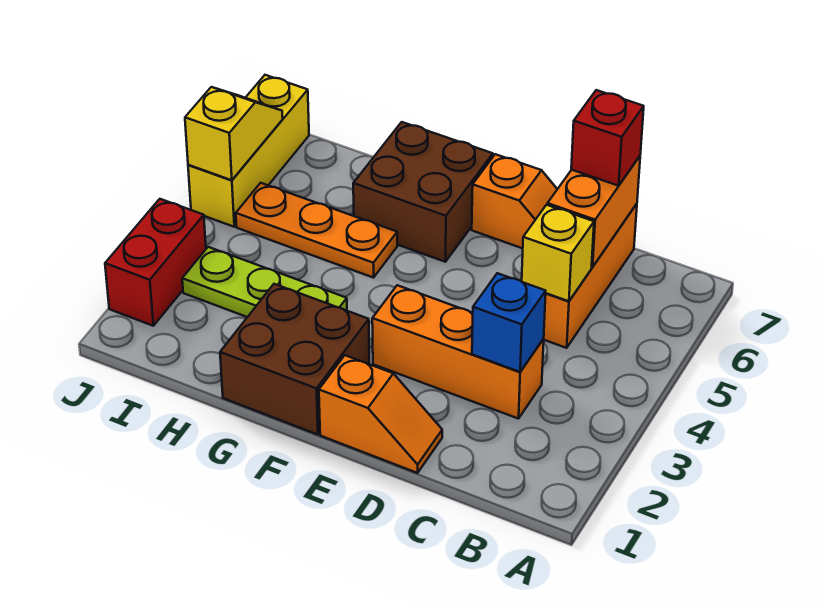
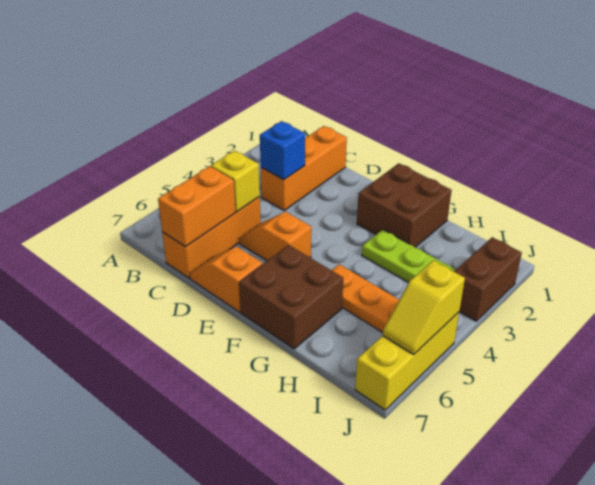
orange brick C3:E3 level 1 -> orange brick C1:C3 level 1
red brick C7 level 3 -> none
orange slope D1:E1 level 1 top E -> orange slope D5:E5 level 1 top E
red brick J2:J3 level 1 -> brown brick J2:J3 level 1

